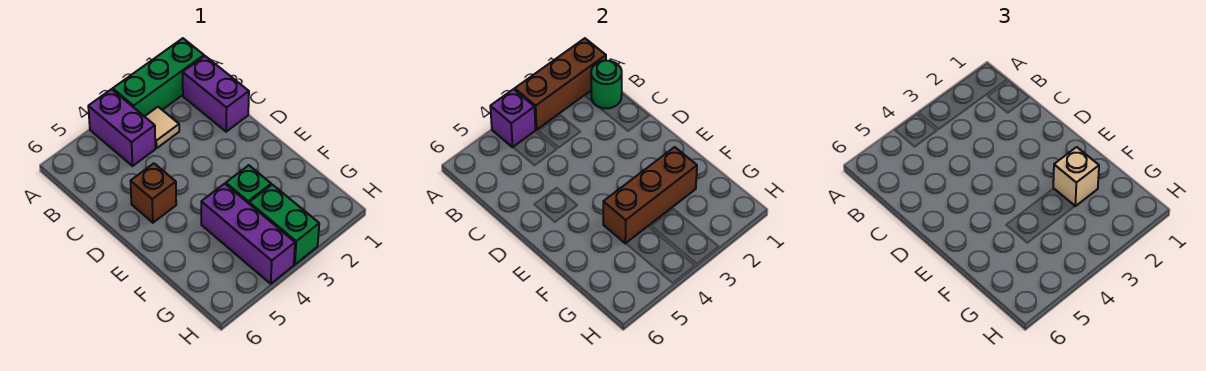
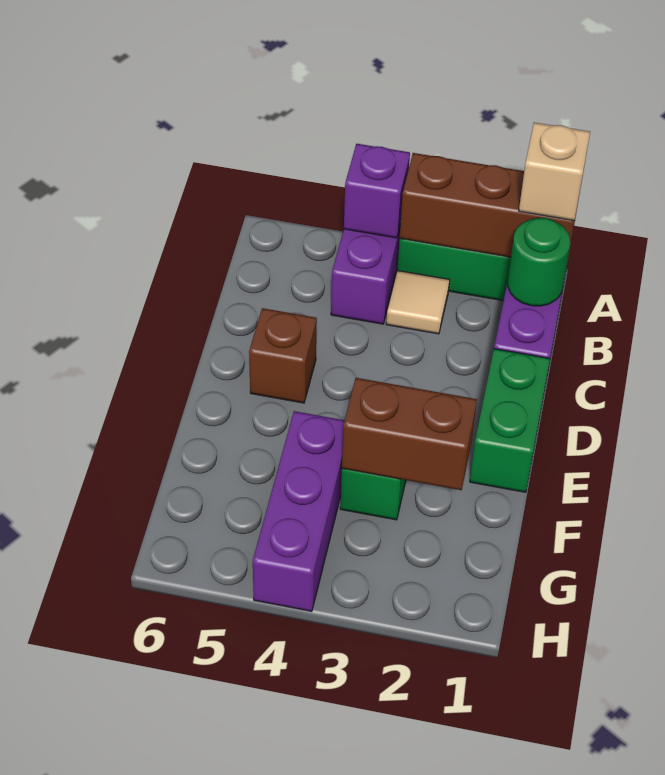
brown brick F2:F4 level 2 -> brown brick F2:F3 level 2
tan brick F2 level 3 -> tan brick A1 level 3
green brick G3:H3 level 1 -> green brick D1:E1 level 1

